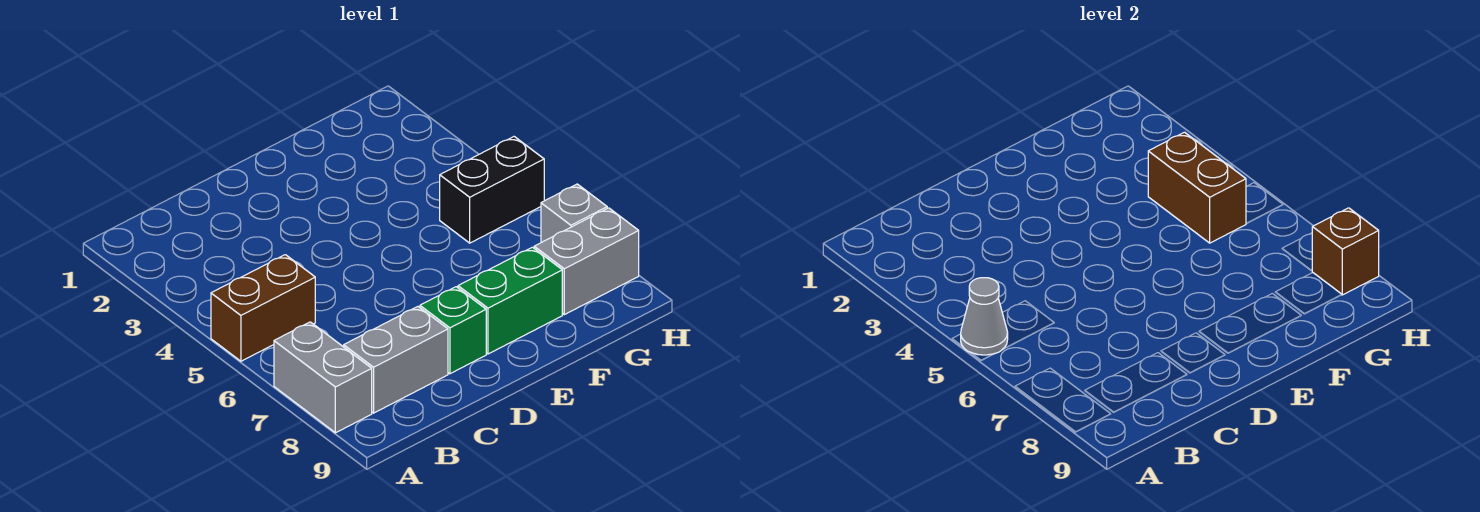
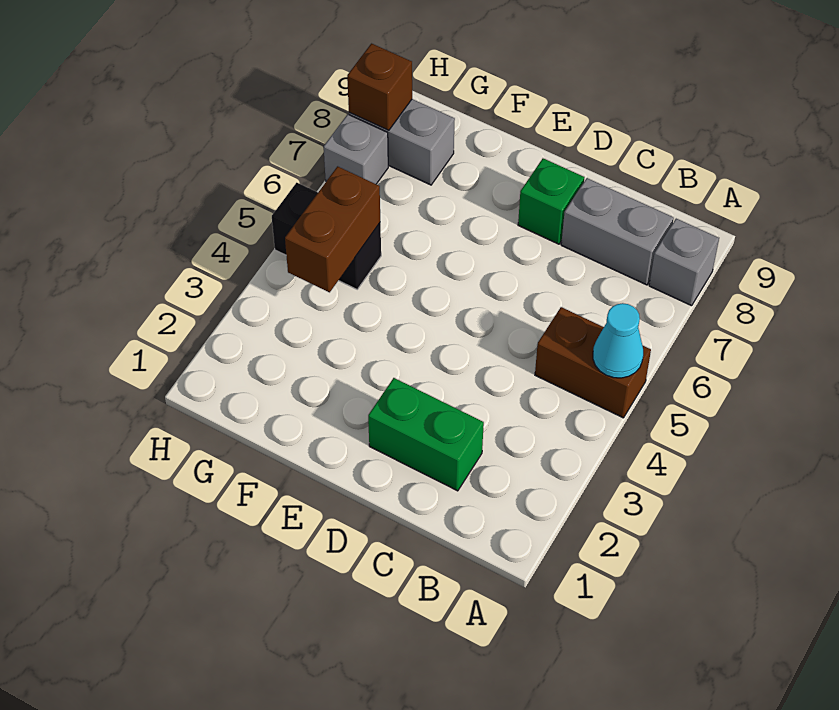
grey cone A5 level 2 -> cyan cone A5 level 2
grey brick A7:A8 level 1 -> grey brick A8 level 1
green brick E8:F8 level 1 -> green brick C2:D2 level 1

